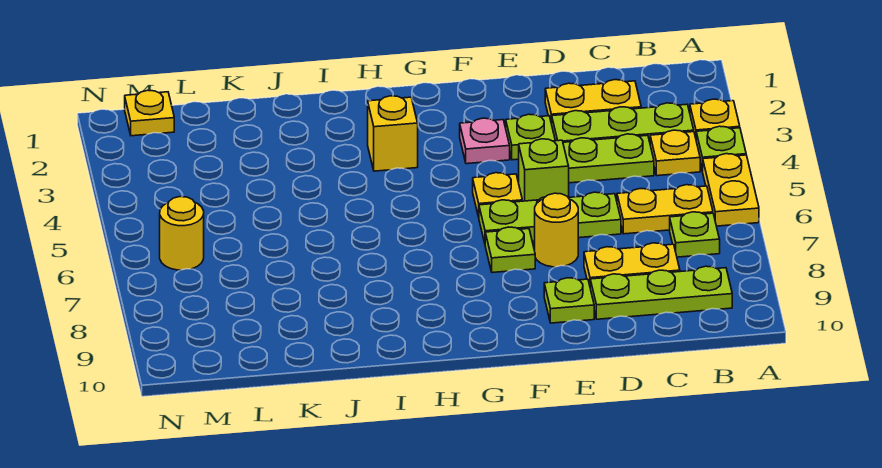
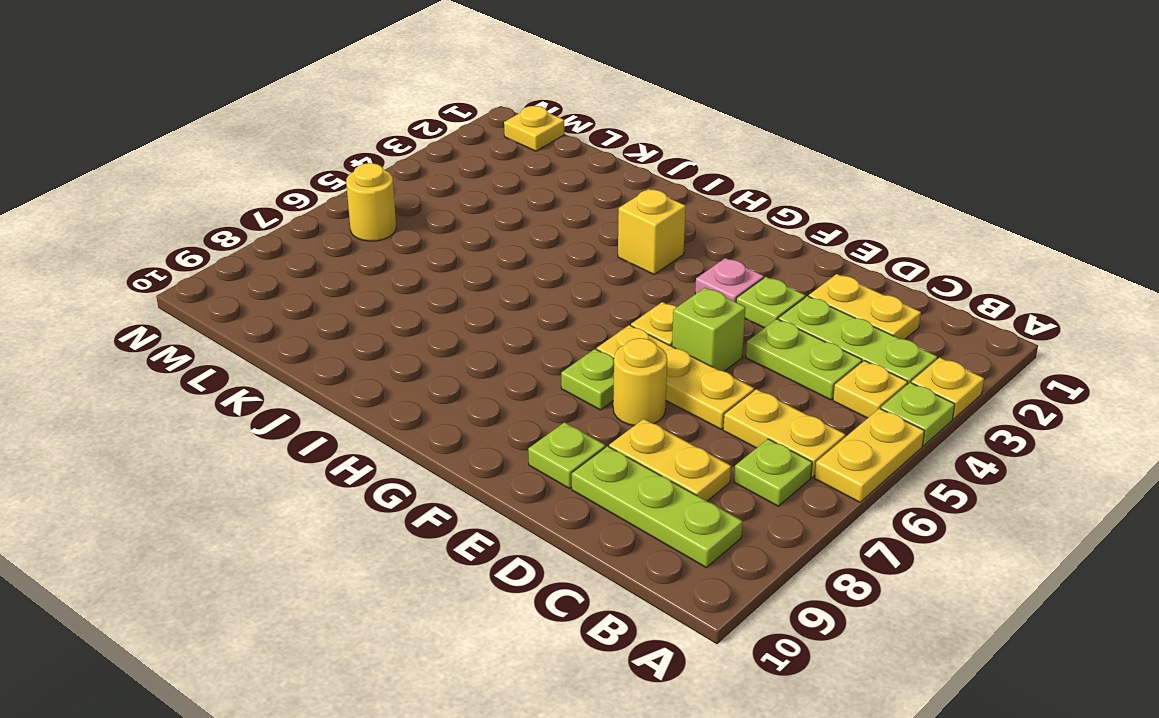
lime plate D6:F6 level 1 -> yellow plate D6:F6 level 1

